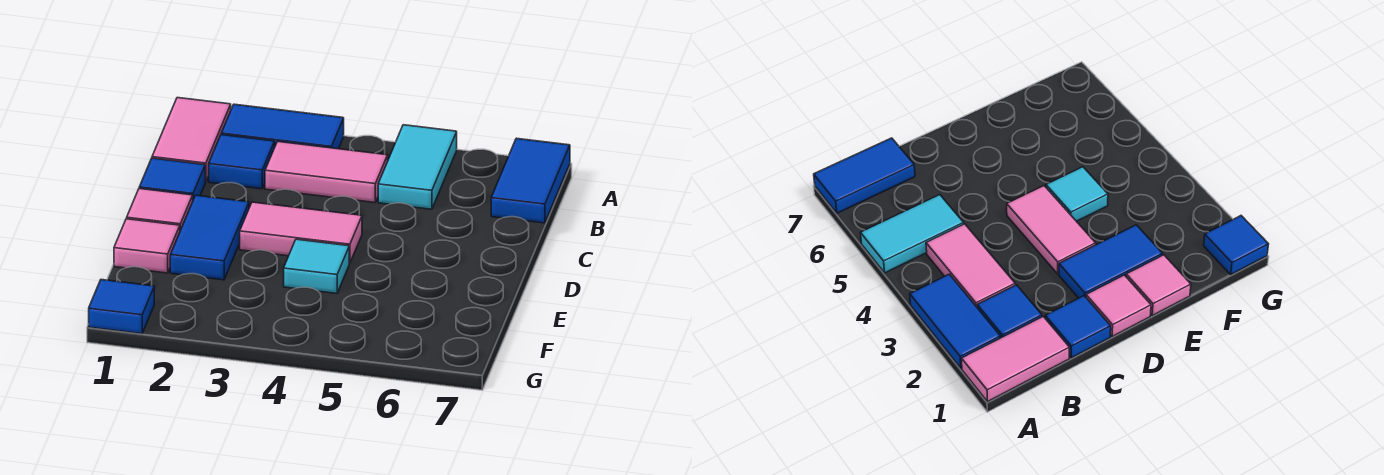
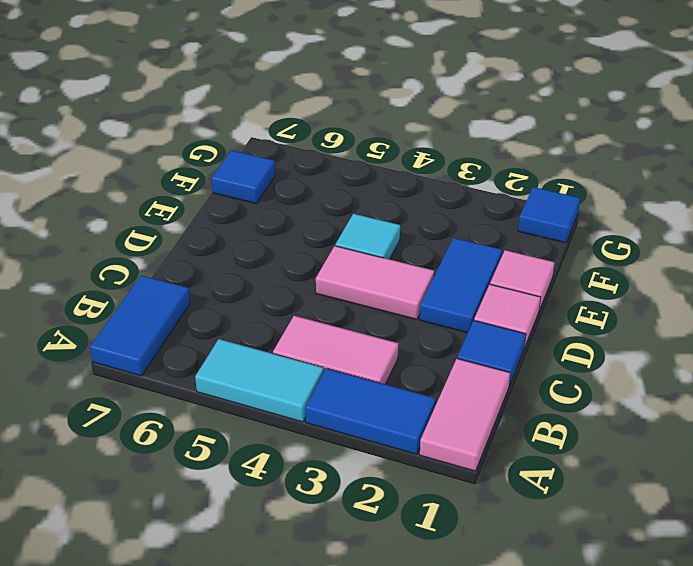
cyan tile A5:B5 level 1 -> cyan tile A4:A5 level 1
blue tile B2 level 1 -> blue tile F7 level 1

